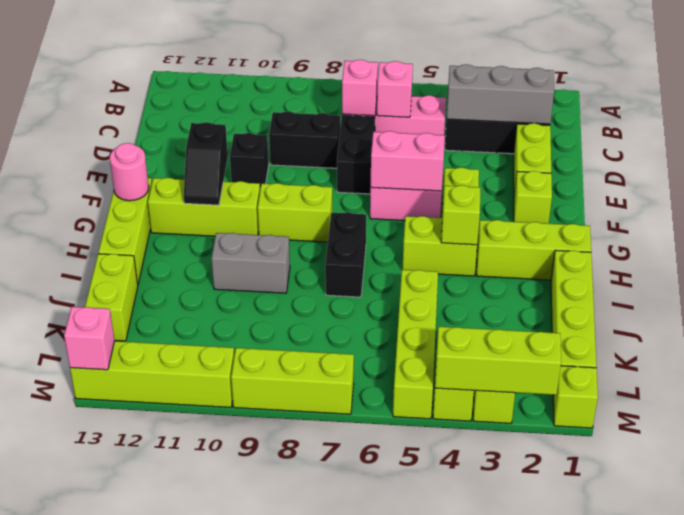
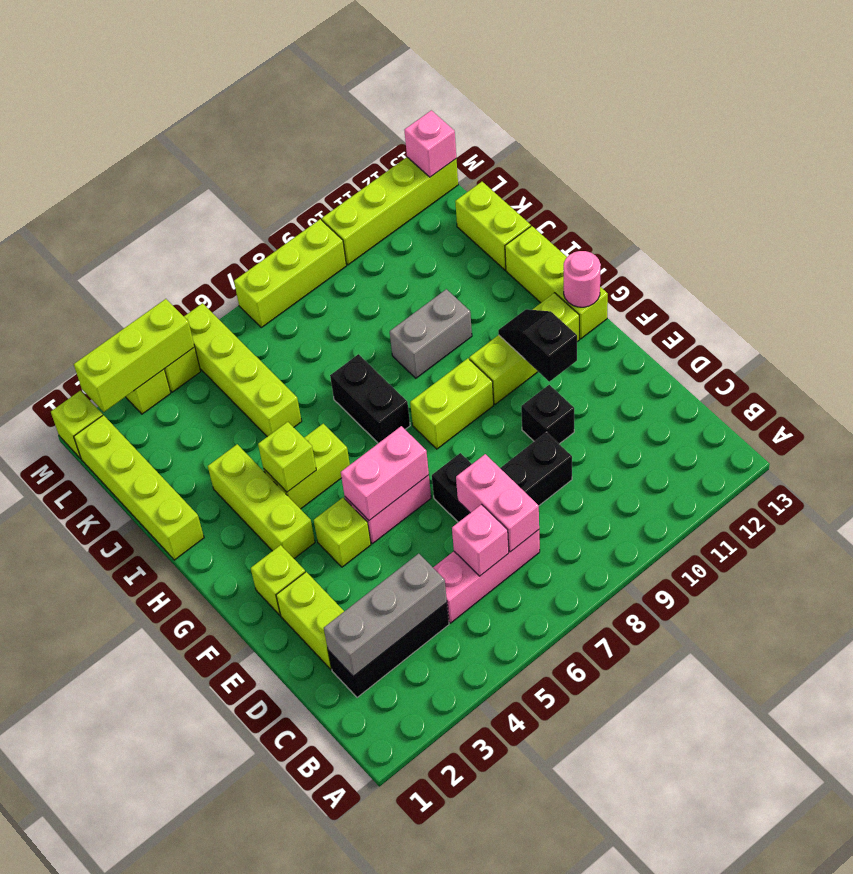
pink brick C7 level 2 -> pink brick C7:D7 level 2
lime brick H1:H3 level 1 -> lime brick G3:I3 level 1

